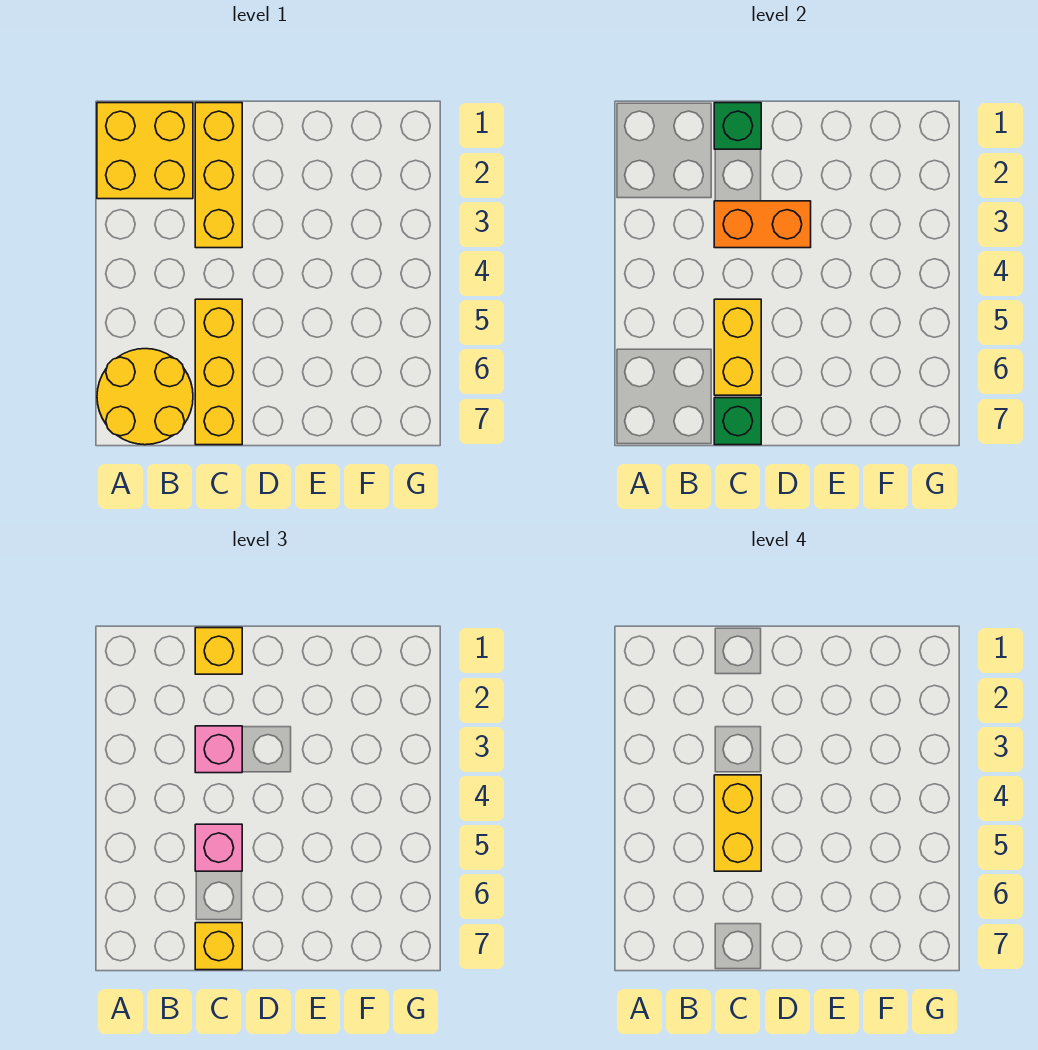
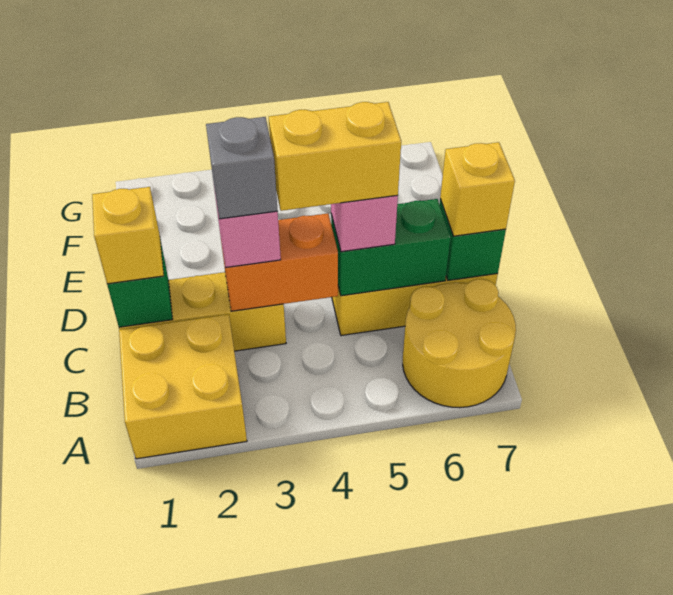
orange brick C3:D3 level 2 -> orange brick C3:C4 level 2
none -> grey brick C3 level 4
yellow brick C5:C6 level 2 -> green brick C5:C6 level 2

